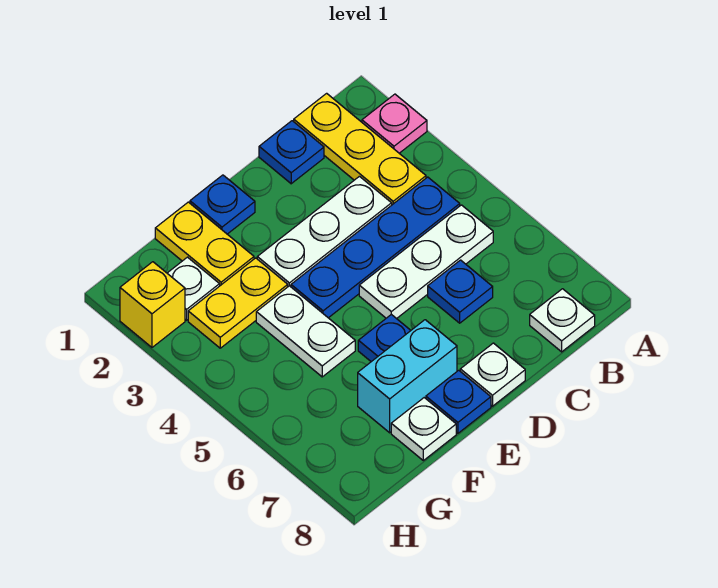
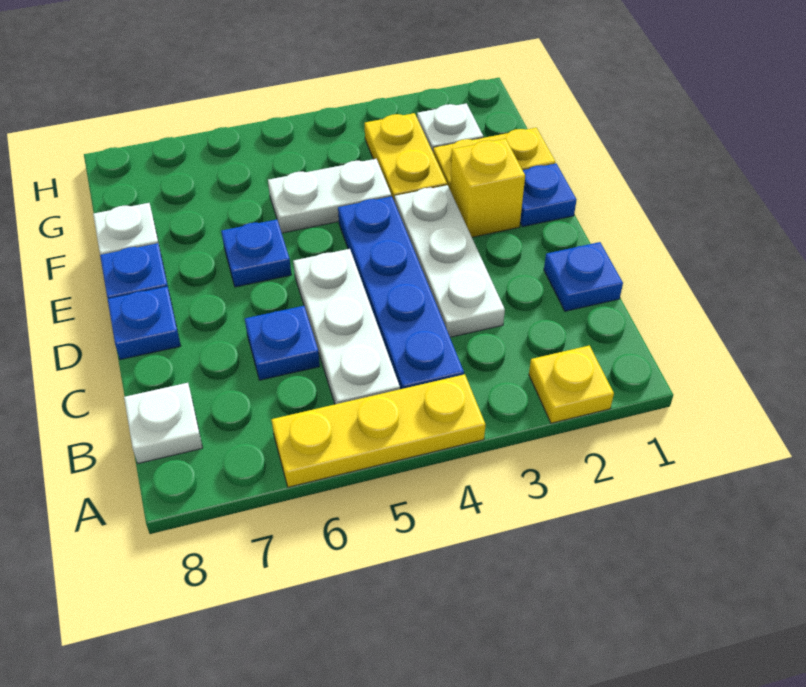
pink plate A2 level 1 -> yellow plate A2 level 1
yellow plate B1:B3 level 1 -> yellow plate A4:A6 level 1
white plate D8 level 1 -> blue plate D8 level 1
cyan brick E7:F7 level 1 -> none
yellow brick H2 level 1 -> yellow brick E2 level 1

